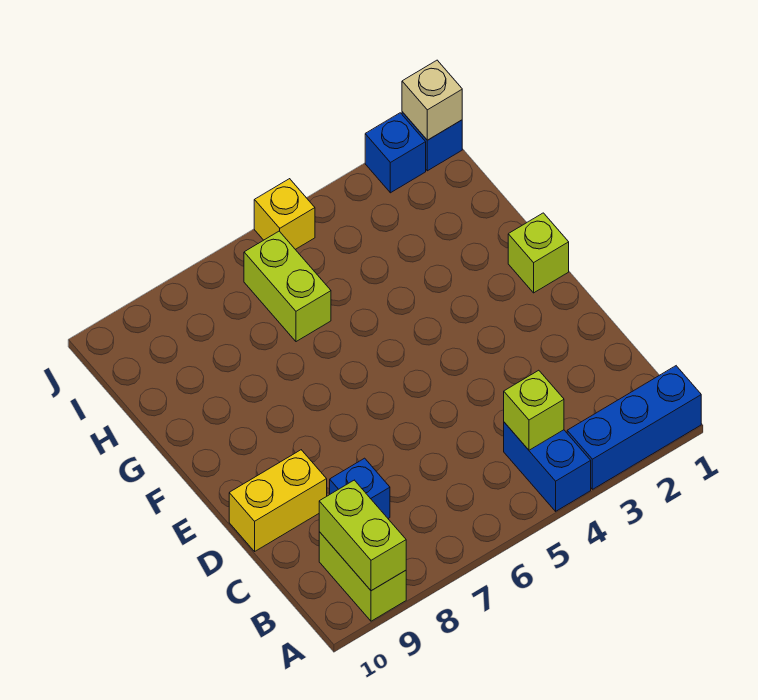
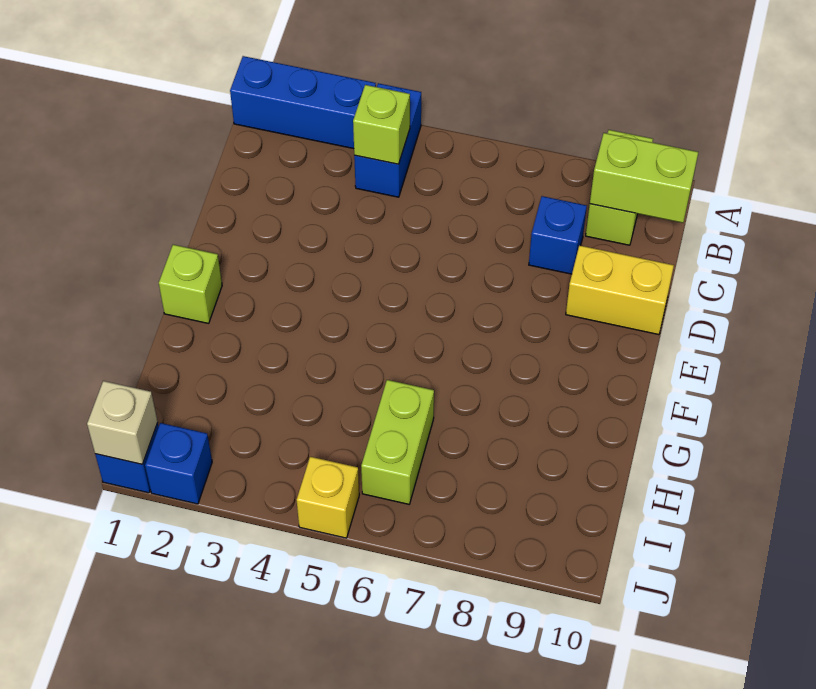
lime brick A9:B9 level 2 -> lime brick B9:B10 level 2

